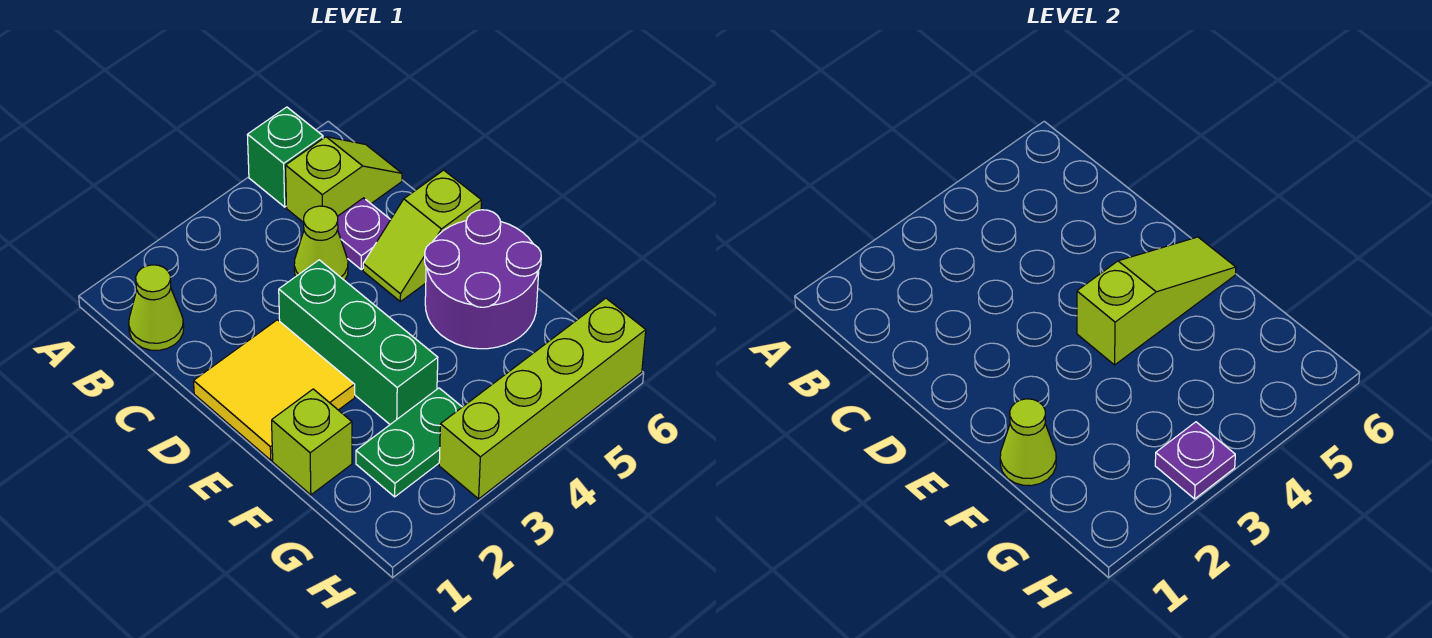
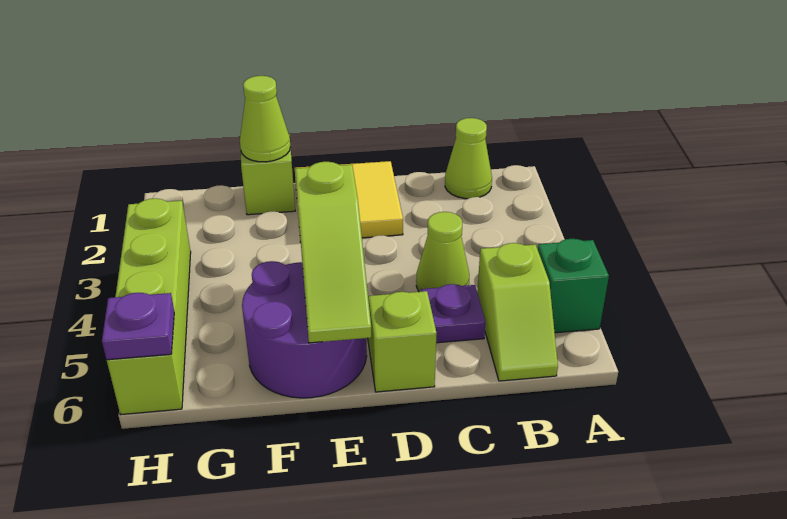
green brick D3:F3 level 1 -> none
green plate G2:G3 level 1 -> none
purple plate H3 level 2 -> purple plate H6 level 2

